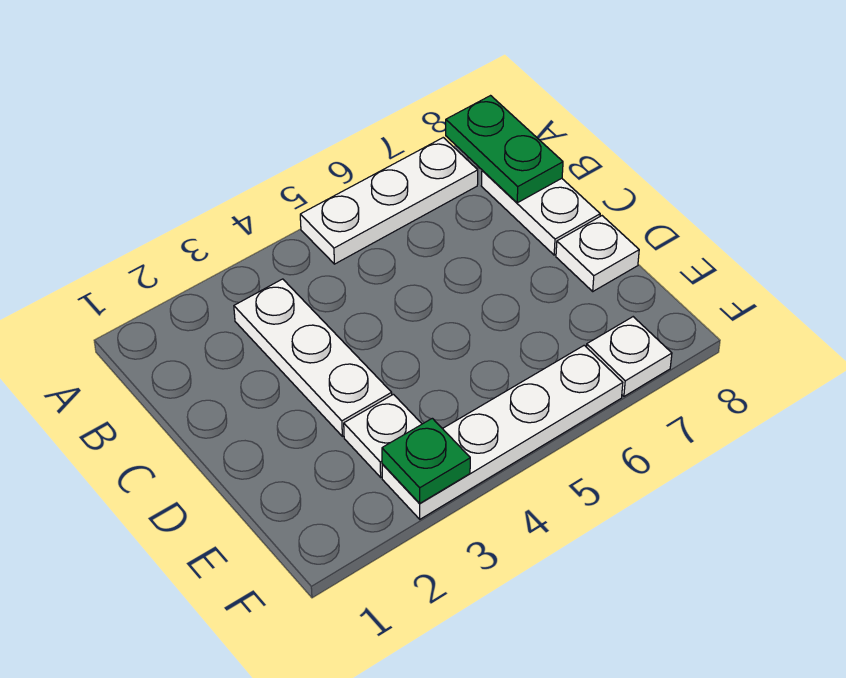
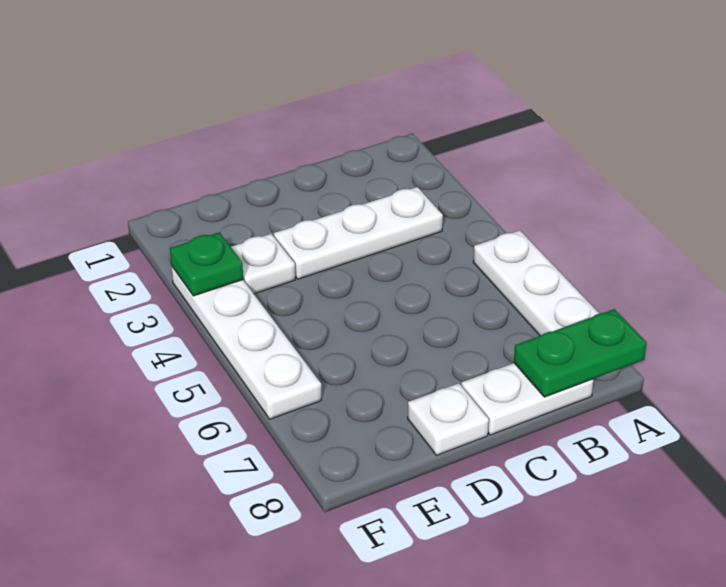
white plate F7 level 1 -> none

